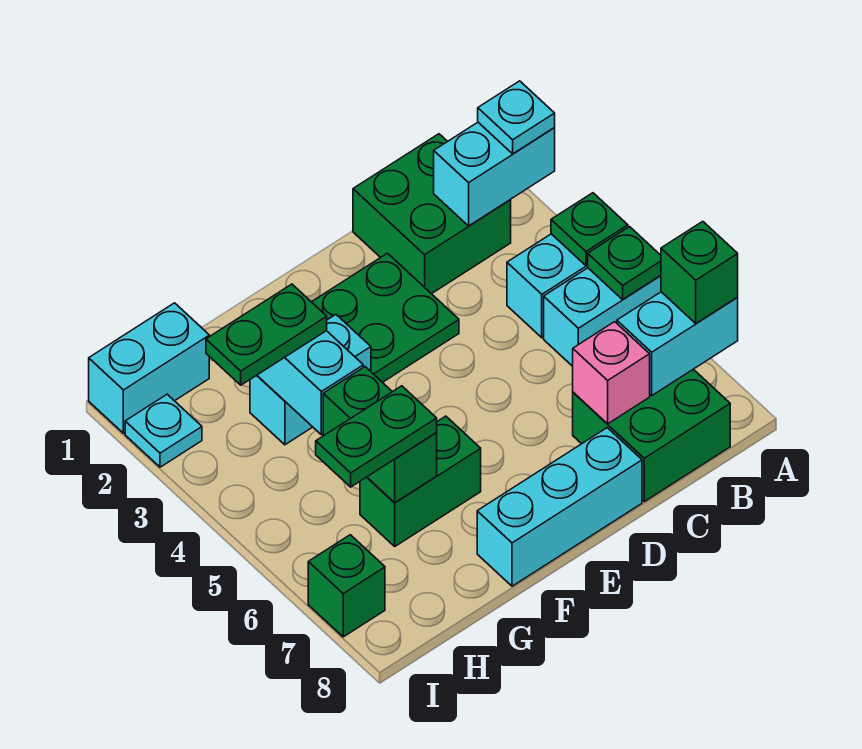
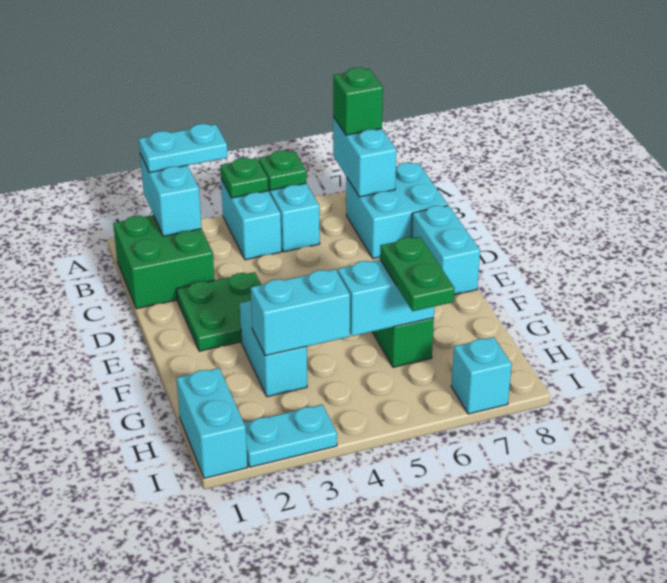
cyan plate A2 level 3 -> cyan plate A2:A3 level 3
green brick B7:C8 level 1 -> cyan brick B7:C8 level 1
pink brick C7 level 2 -> none
cyan brick D8:F8 level 1 -> cyan brick D8:E8 level 1
green plate G3:H3 level 3 -> none
green brick G5:G6 level 2 -> cyan brick G5:G6 level 2
cyan plate I2 level 1 -> cyan plate I2:I3 level 1
green brick I7 level 1 -> cyan brick I7 level 1

